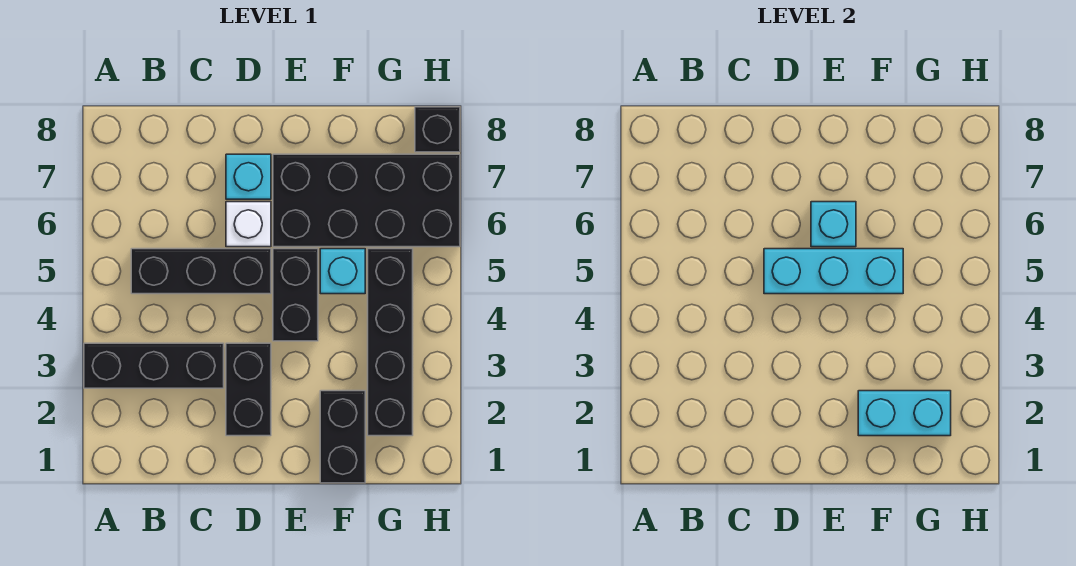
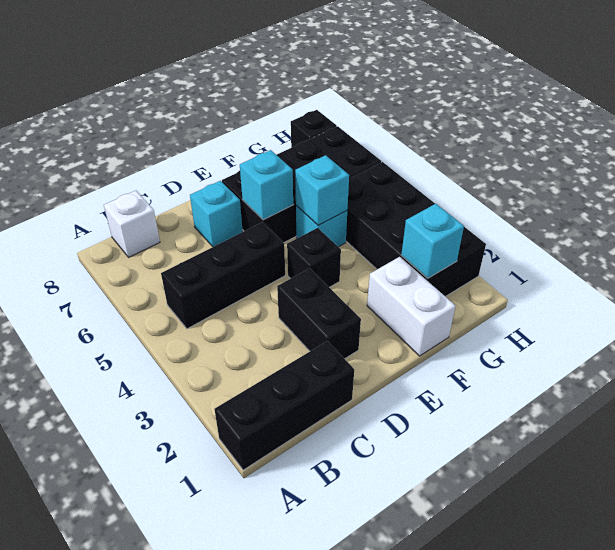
black brick A3:C3 level 1 -> black brick A1:C1 level 1
cyan brick D5:F5 level 2 -> cyan brick F5 level 2
white brick D6 level 1 -> white brick B8 level 1
black brick E4:E5 level 1 -> black brick E4 level 1
black brick F1:F2 level 1 -> white brick F1:F2 level 1
cyan brick F2:G2 level 2 -> cyan brick G2 level 2
black brick G2:G5 level 1 -> black brick G2:H5 level 1

